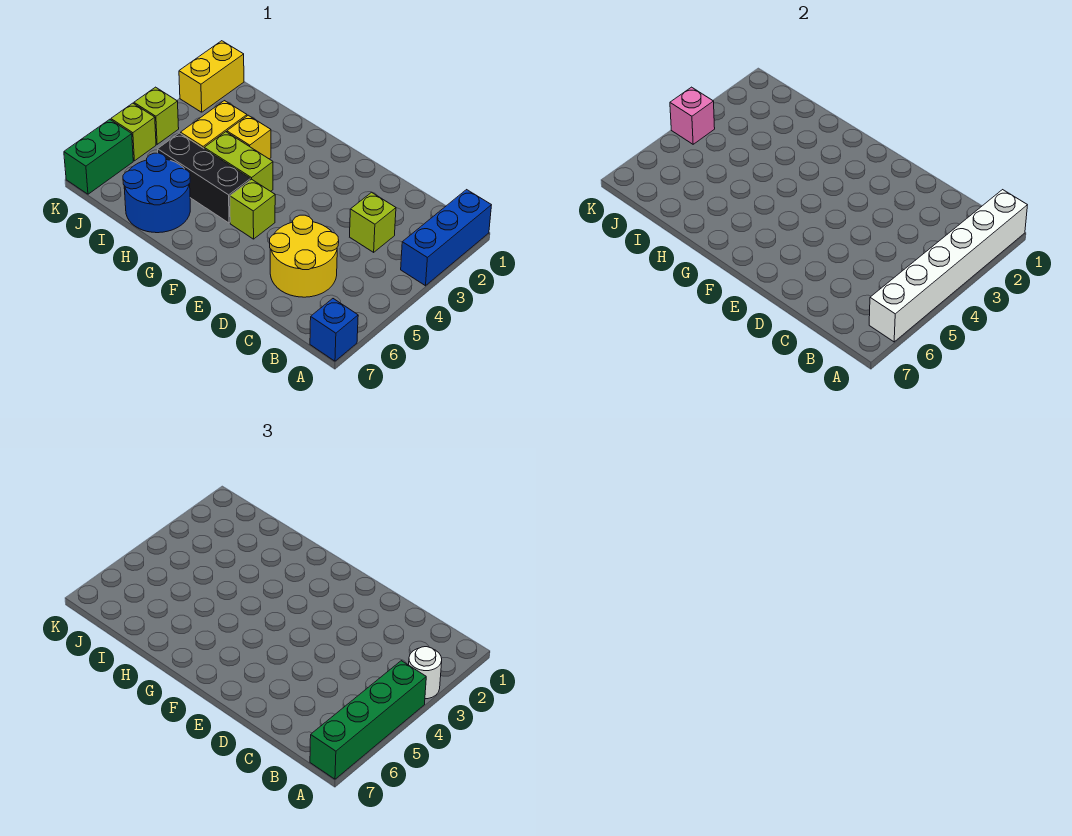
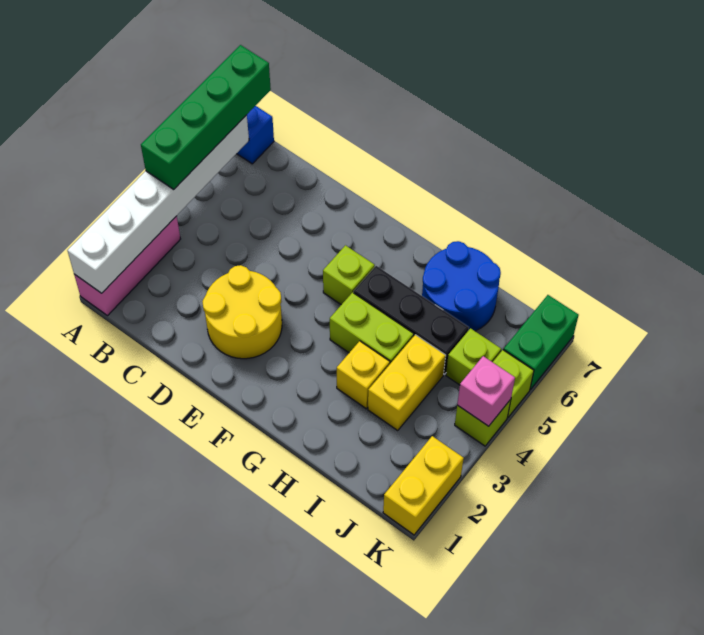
blue brick A1:A3 level 1 -> pink brick A1:A3 level 1
white round brick A3 level 3 -> none
lime brick C3 level 1 -> lime brick J5 level 1
yellow round brick C5:D6 level 1 -> yellow round brick D2:E3 level 1

